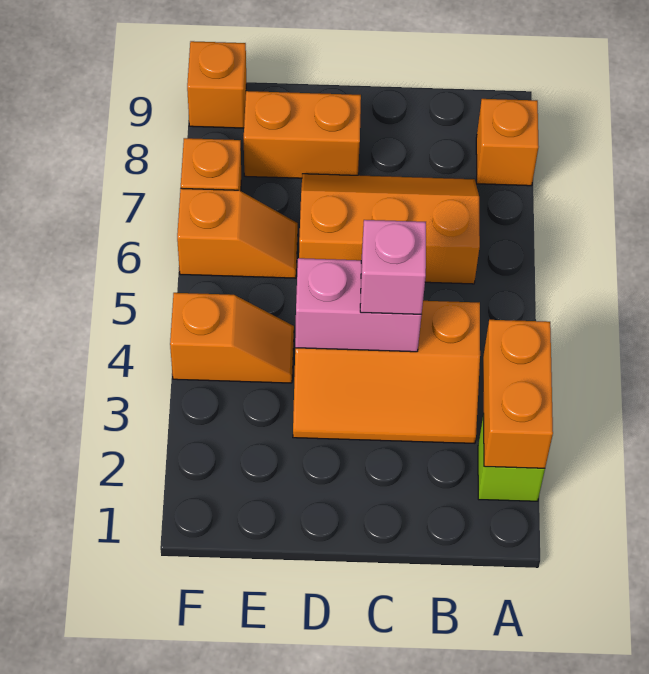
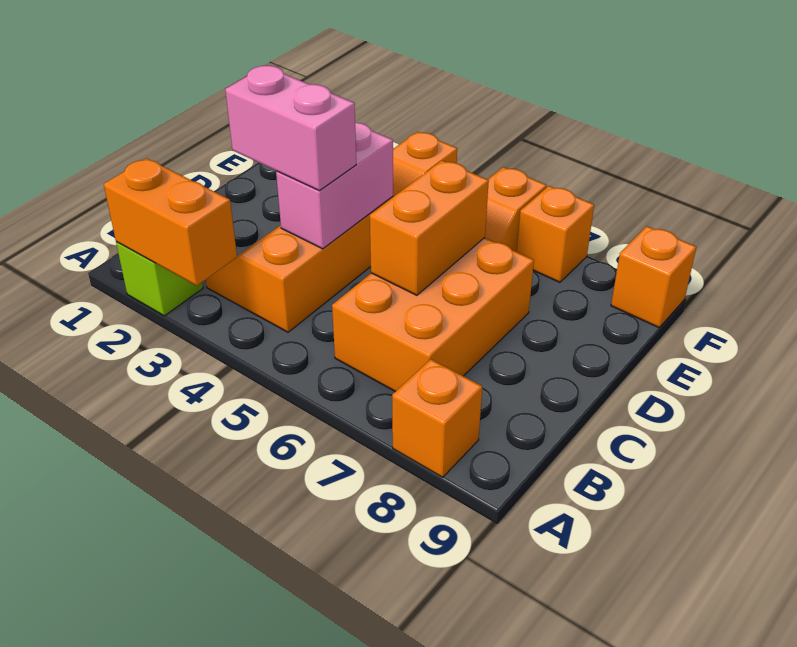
orange slope B6:D7 level 1 top 6 -> orange brick B6:D7 level 1
pink brick C4 level 3 -> pink brick C3:C4 level 3
orange brick D8:E8 level 1 -> orange brick C6:D6 level 2

